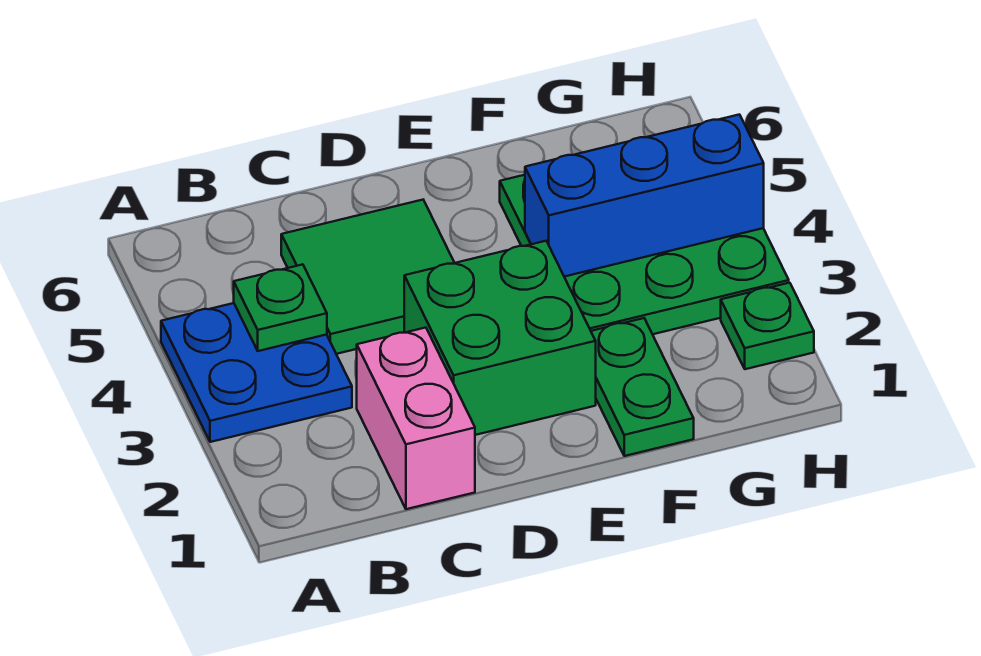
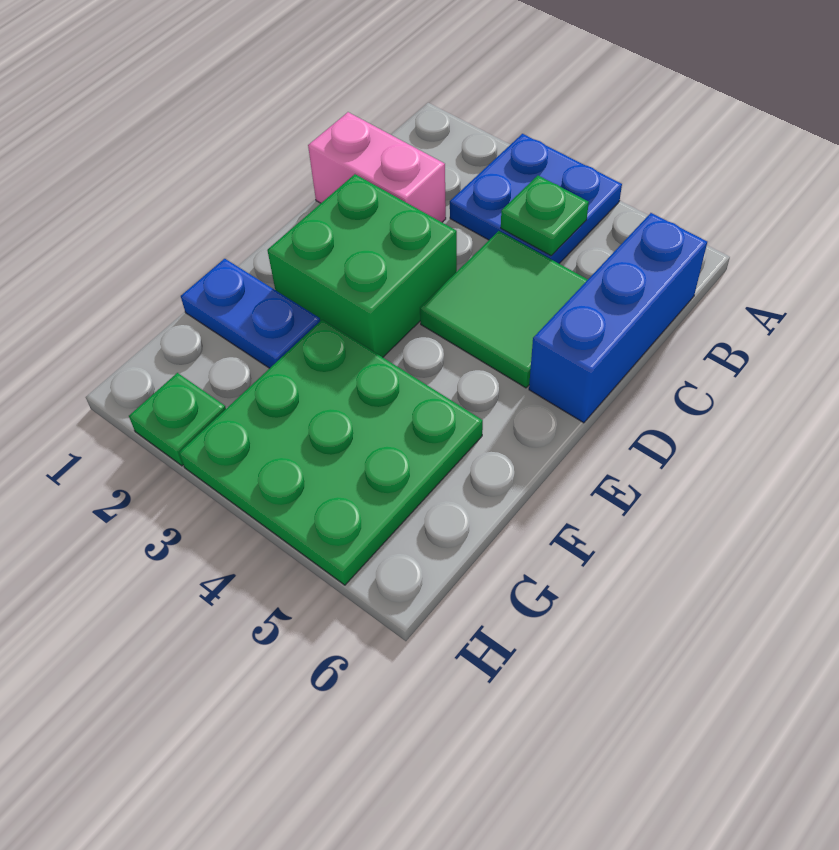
green plate F1:F2 level 1 -> blue plate F1:F2 level 1
blue brick F4:H4 level 2 -> blue brick B6:D6 level 1

